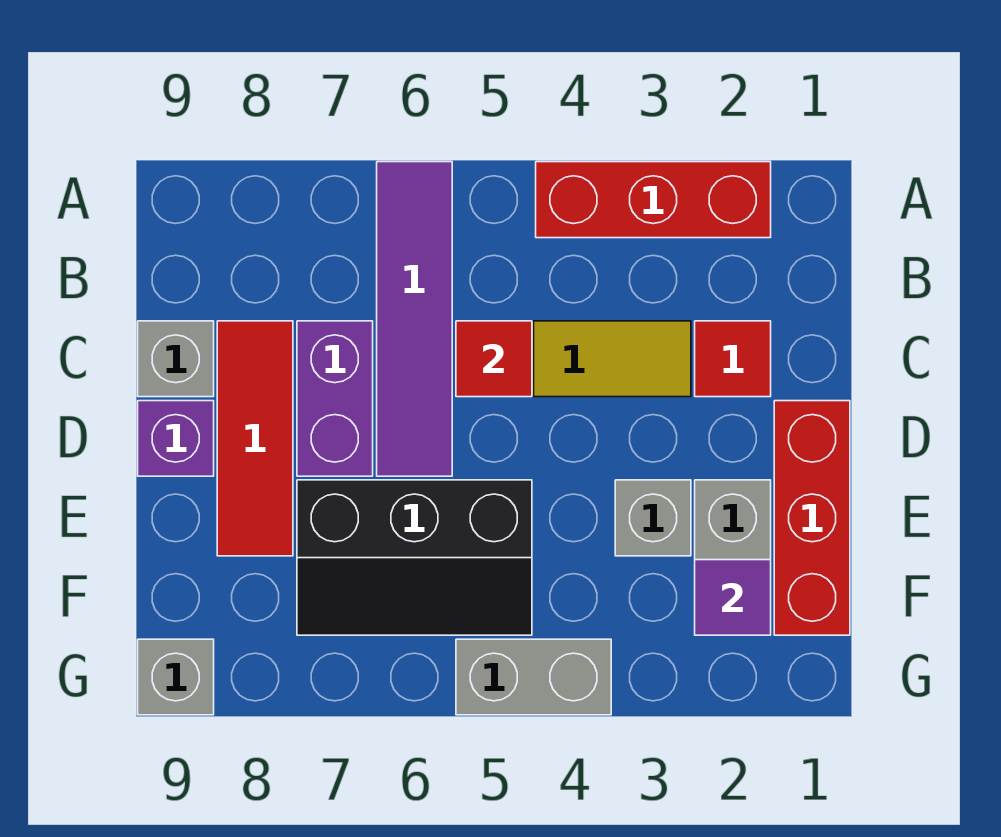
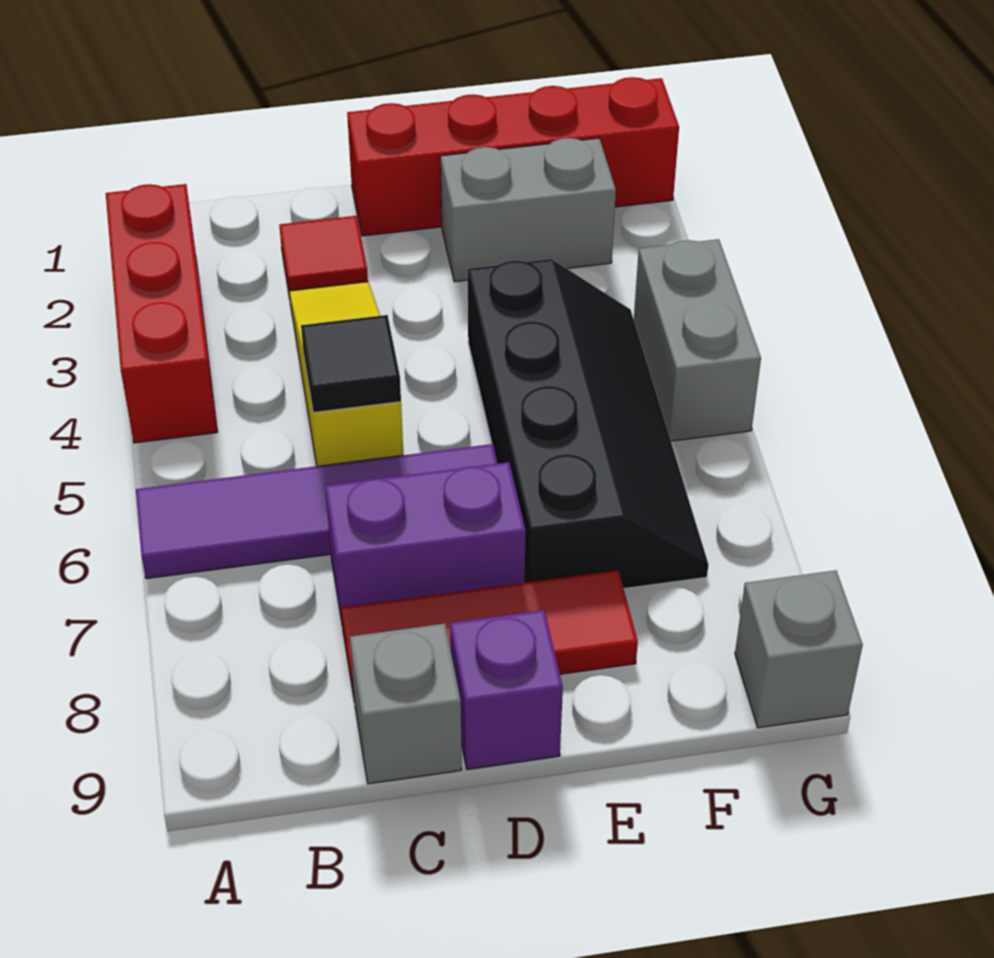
red tile C5 level 2 -> black tile C5 level 2
red brick D1:F1 level 1 -> red brick D1:G1 level 1
grey brick E3 level 1 -> none
black slope E5:F7 level 1 top E -> black slope E4:F7 level 1 top E
purple tile F2 level 2 -> none

